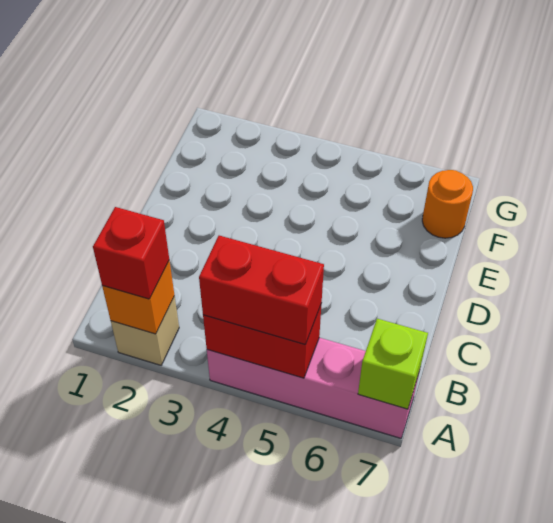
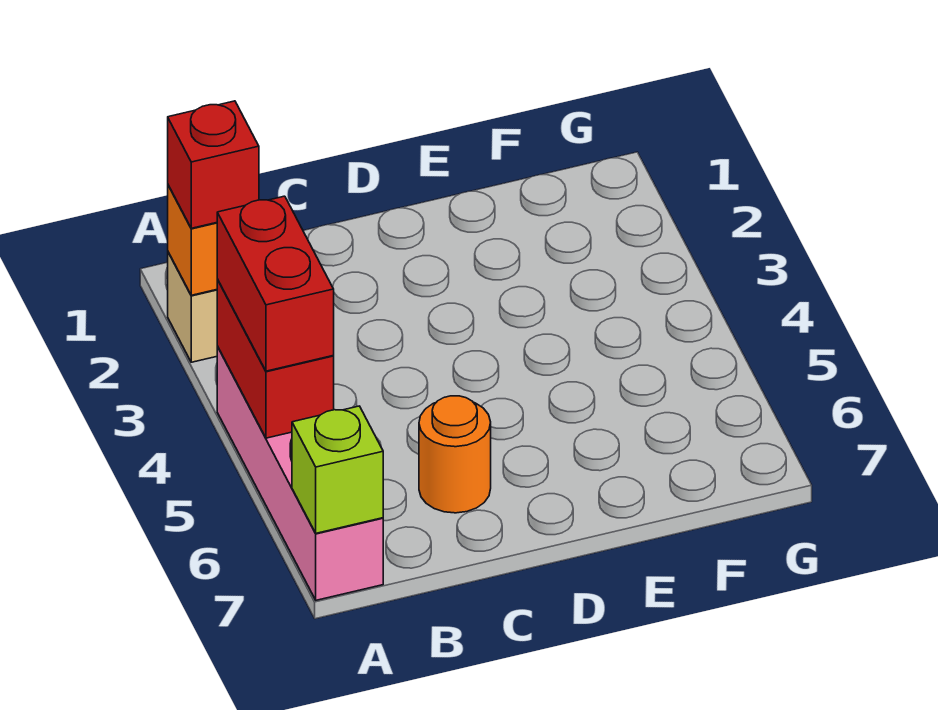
orange round brick F7 level 1 -> orange round brick C6 level 1

